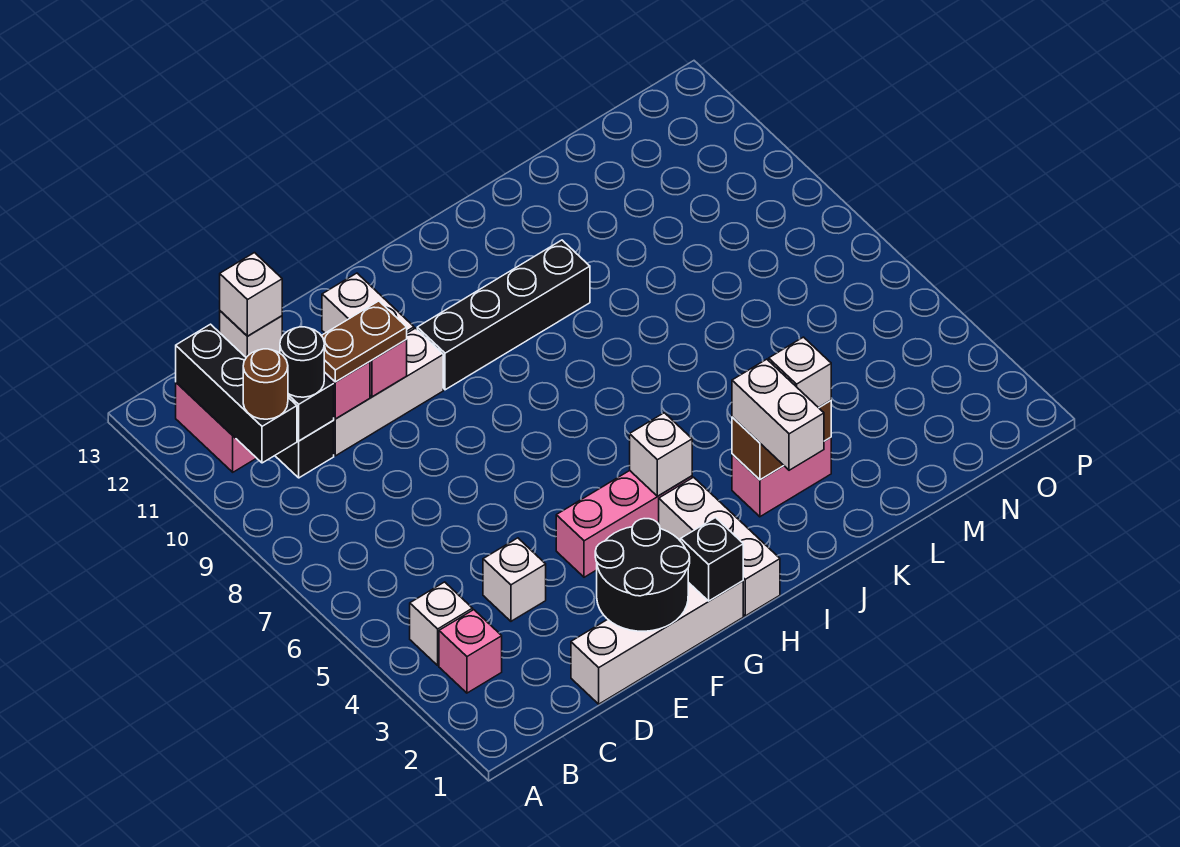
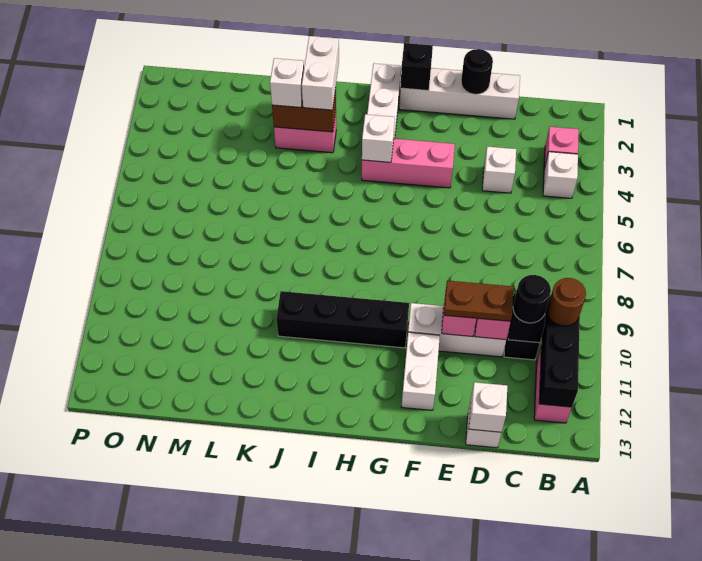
black round brick E1:F2 level 2 -> black round brick E1 level 2

